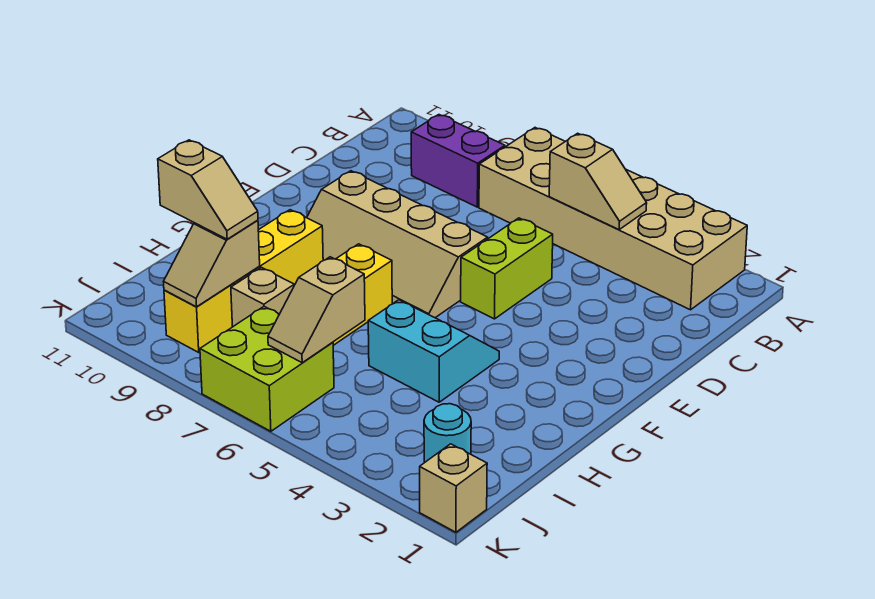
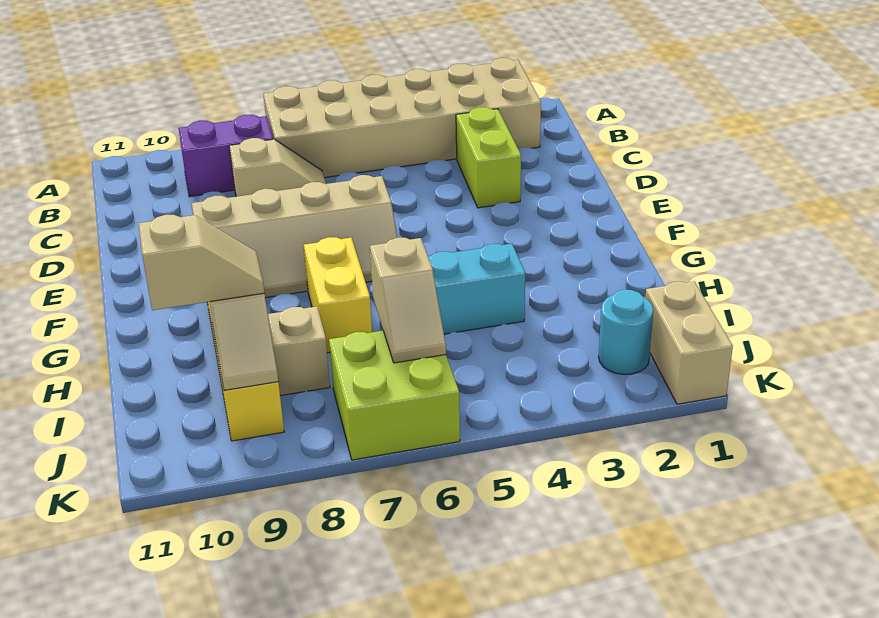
tan slope B4:B5 level 2 top 5 -> tan slope C7:C8 level 1 top 8
lime brick D5:E5 level 1 -> lime brick C3:D3 level 1
tan brick K1 level 1 -> tan brick J1:K1 level 1

